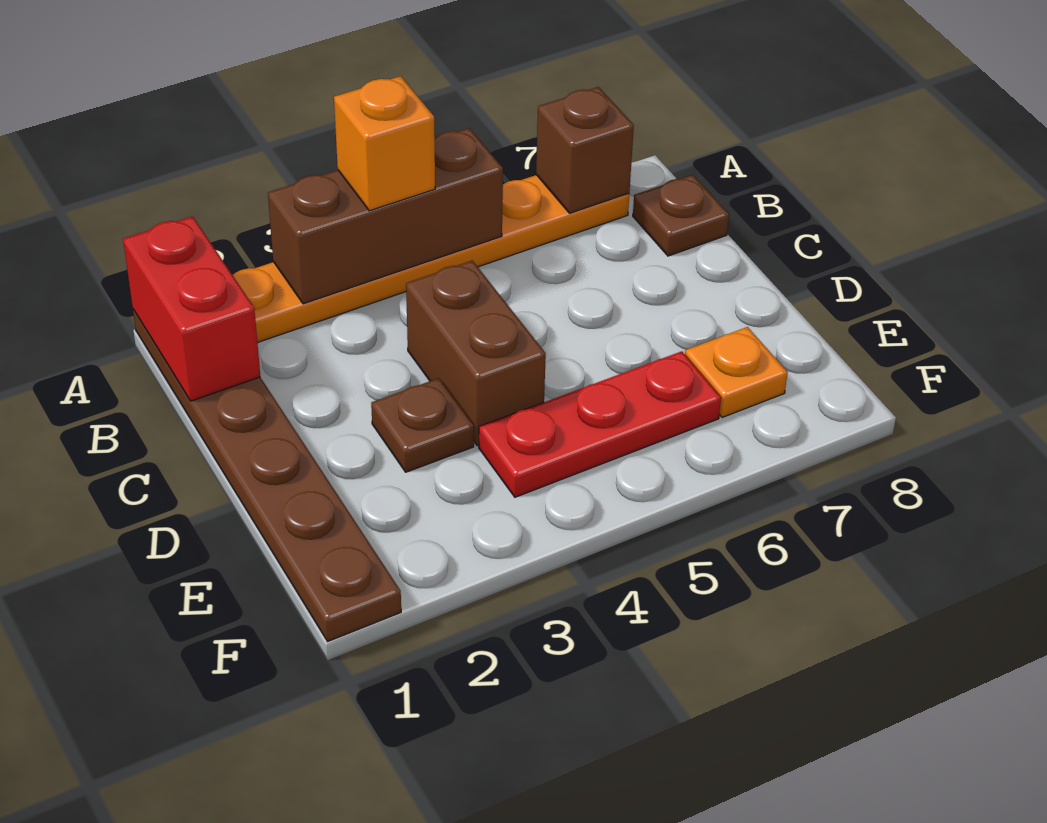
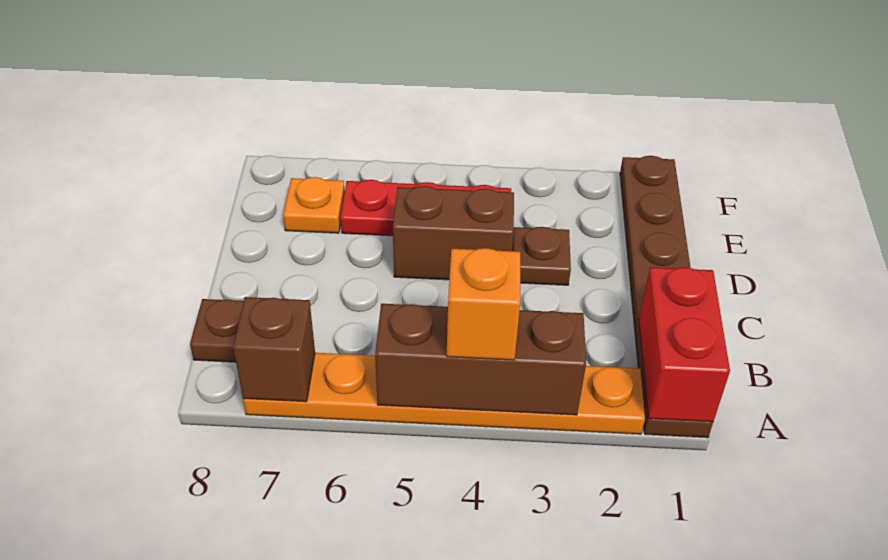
brown brick C4:D4 level 1 -> brown brick D4:D5 level 1

